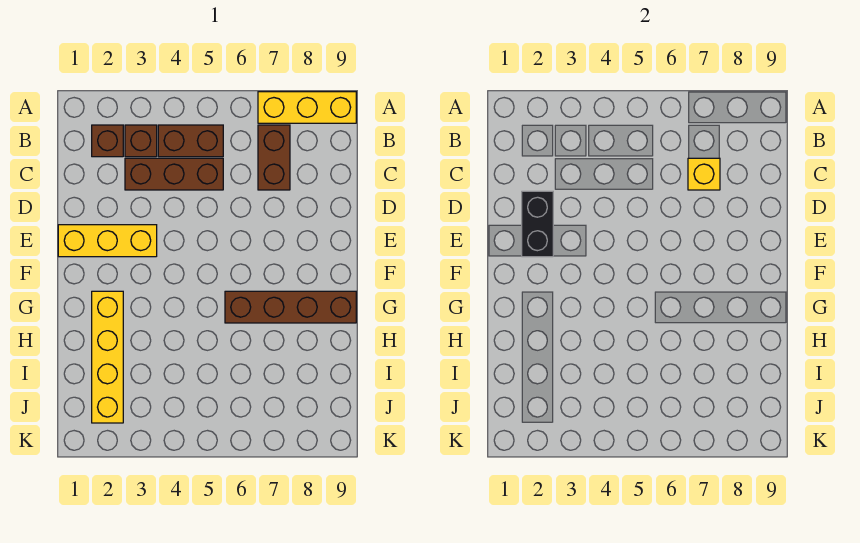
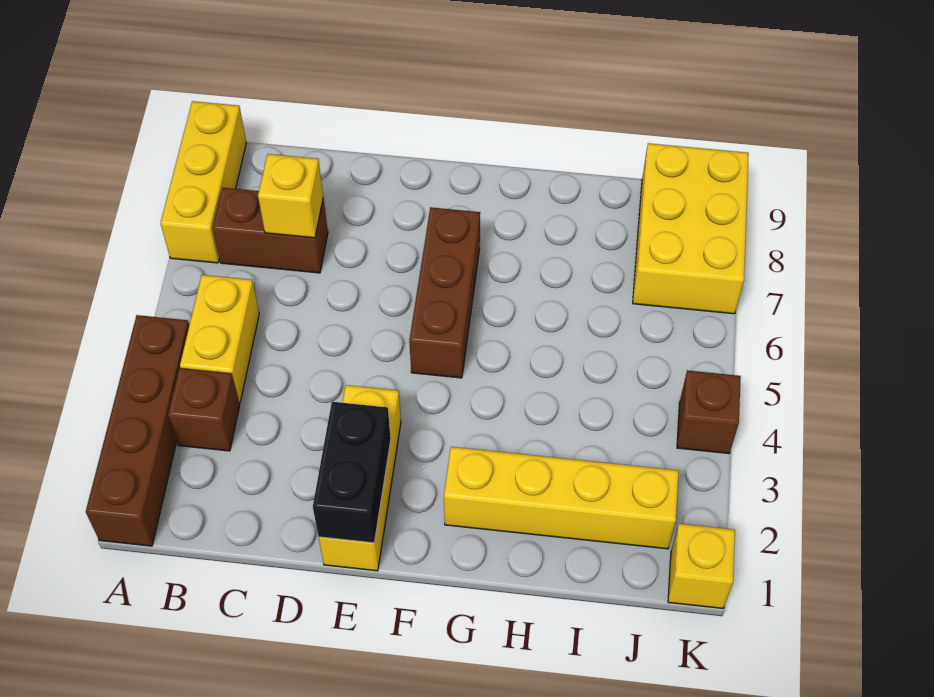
brown brick B2 level 1 -> brown brick K4 level 1
brown brick B4:B5 level 1 -> yellow brick B4:B5 level 1
brown brick C3:C5 level 1 -> brown brick F5:F7 level 1
black brick D2:E2 level 2 -> black brick E1:E2 level 2
brown brick G6:G9 level 1 -> brown brick A1:A4 level 1
none -> yellow brick J7:K9 level 1
none -> yellow brick K1 level 1

